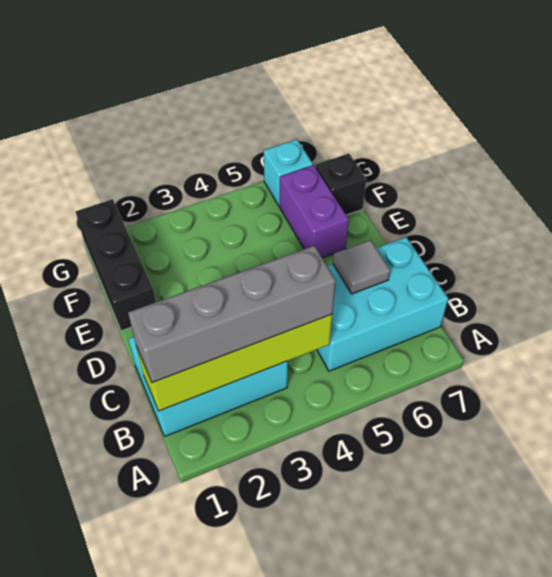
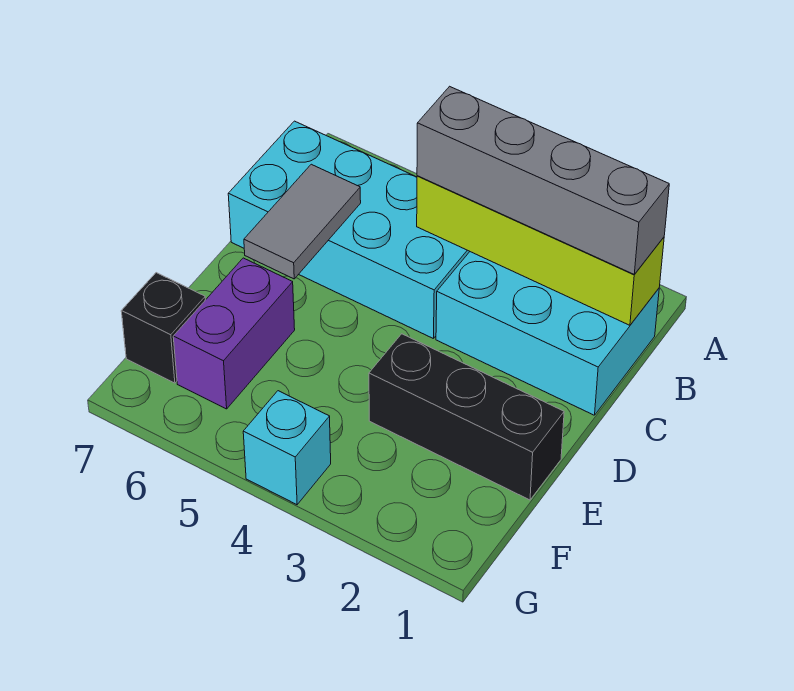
cyan brick B5:C7 level 1 -> cyan brick B4:C7 level 1
grey tile C6 level 2 -> grey tile C6:D6 level 2
black brick E1:G1 level 1 -> black brick E1:E3 level 1
cyan brick G6 level 1 -> cyan brick G4 level 1

